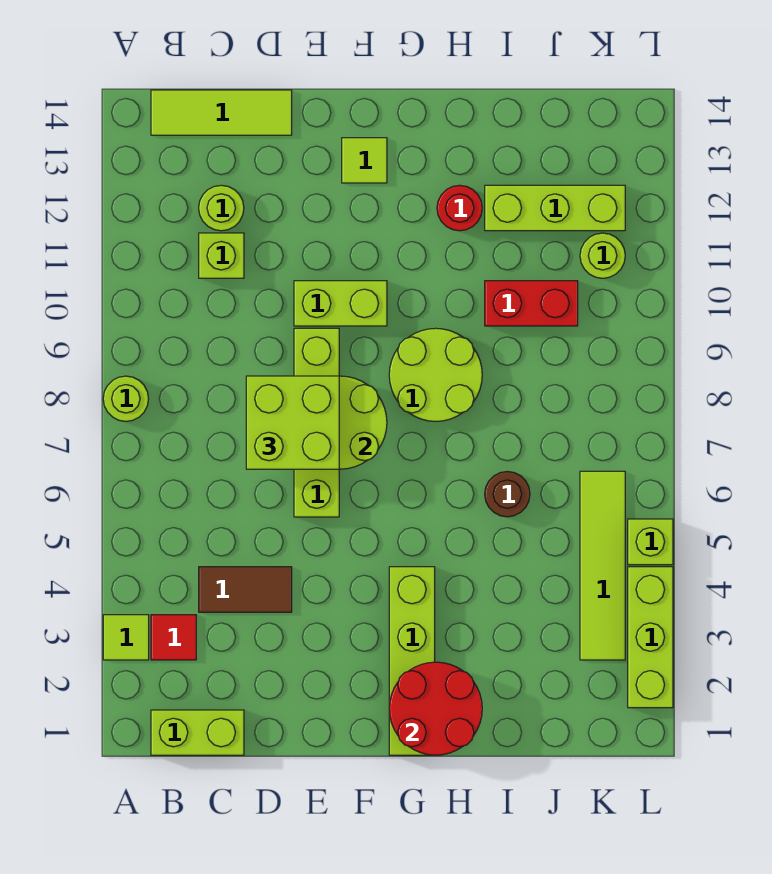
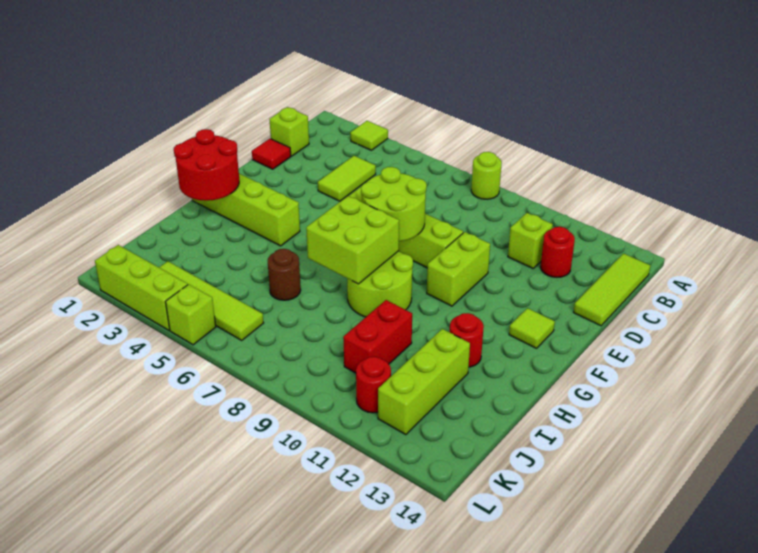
lime brick B1:C1 level 1 -> lime brick C1 level 1
red tile B3 level 1 -> red tile D1 level 1
brown tile C4:D4 level 1 -> lime tile C4:D4 level 1
lime round brick C12 level 1 -> red round brick C12 level 1
lime brick D7:E8 level 3 -> lime brick G7:H8 level 2
lime round brick K11 level 1 -> red round brick K11 level 1

